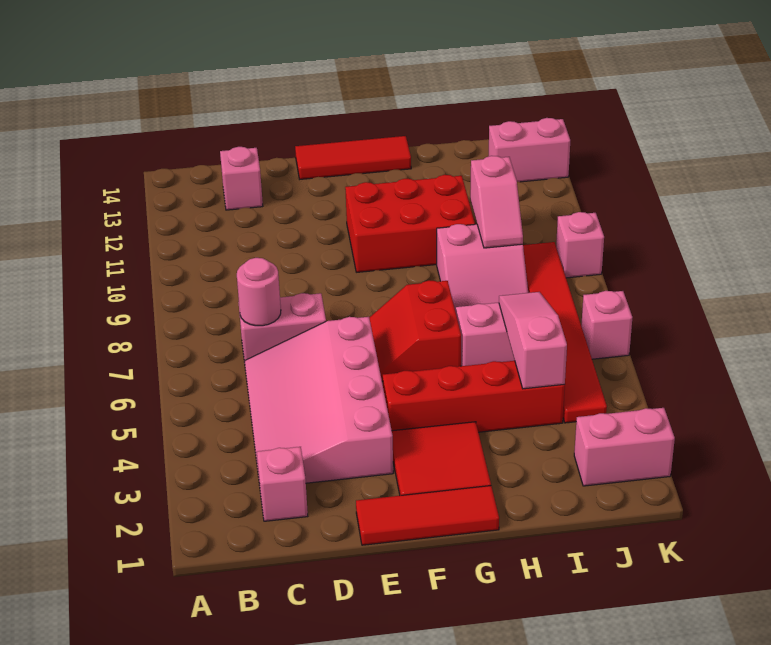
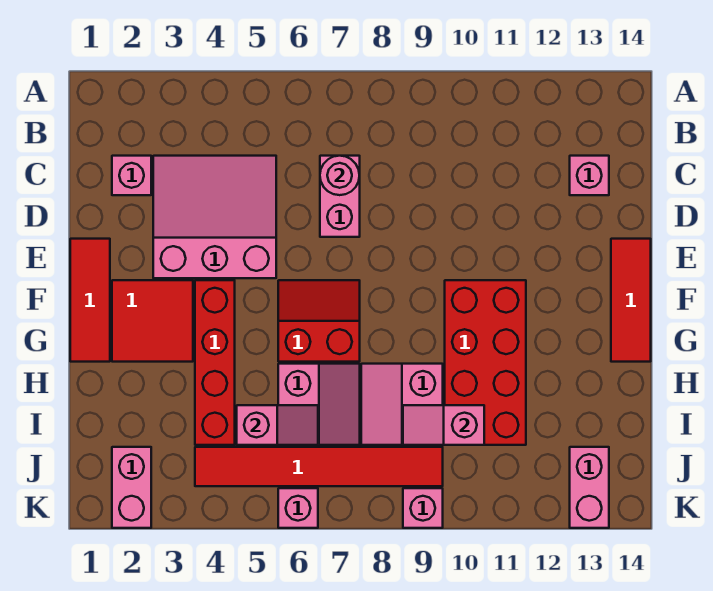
pink slope C3:E6 level 1 top E -> pink slope C3:E5 level 1 top E
red brick F10:H11 level 1 -> red brick F10:I11 level 1
pink slope I4:I6 level 2 top 4 -> pink slope I5:I6 level 2 top 5

